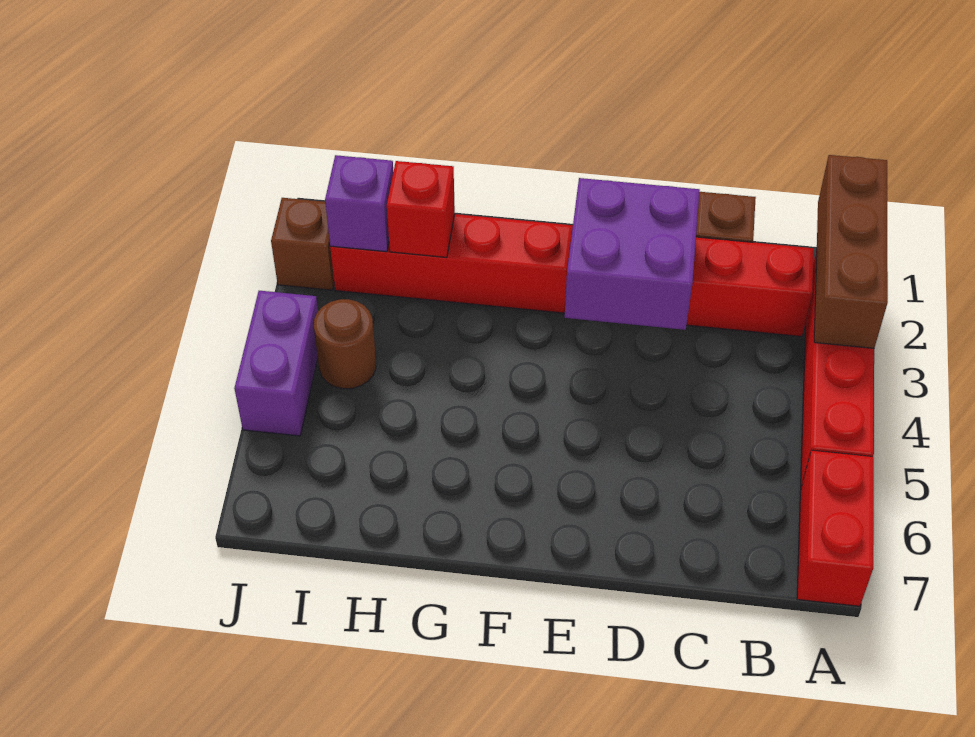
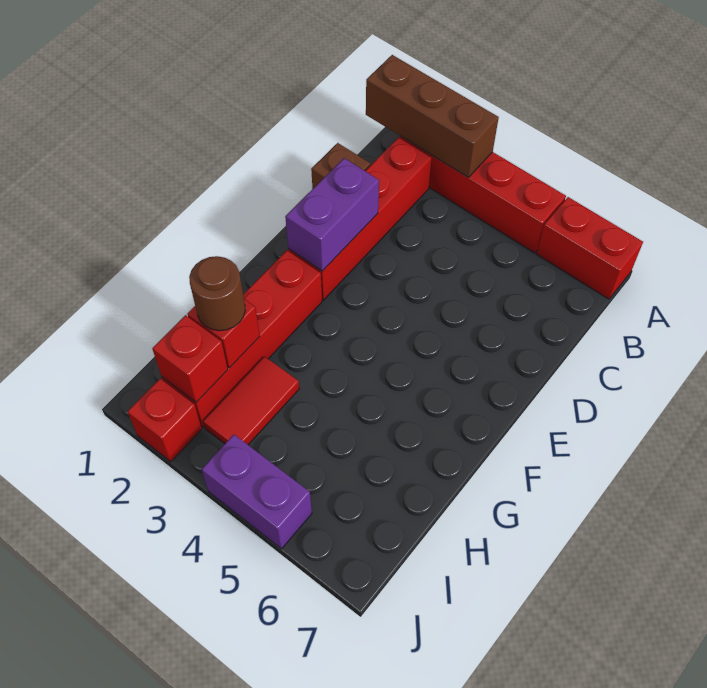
purple brick D2:E3 level 2 -> purple brick D2:E2 level 2
none -> red tile H3:I3 level 1
purple brick I2 level 2 -> red brick I2 level 2
brown round brick I4 level 1 -> brown round brick H2 level 3
brown brick J2 level 1 -> red brick J2 level 1

